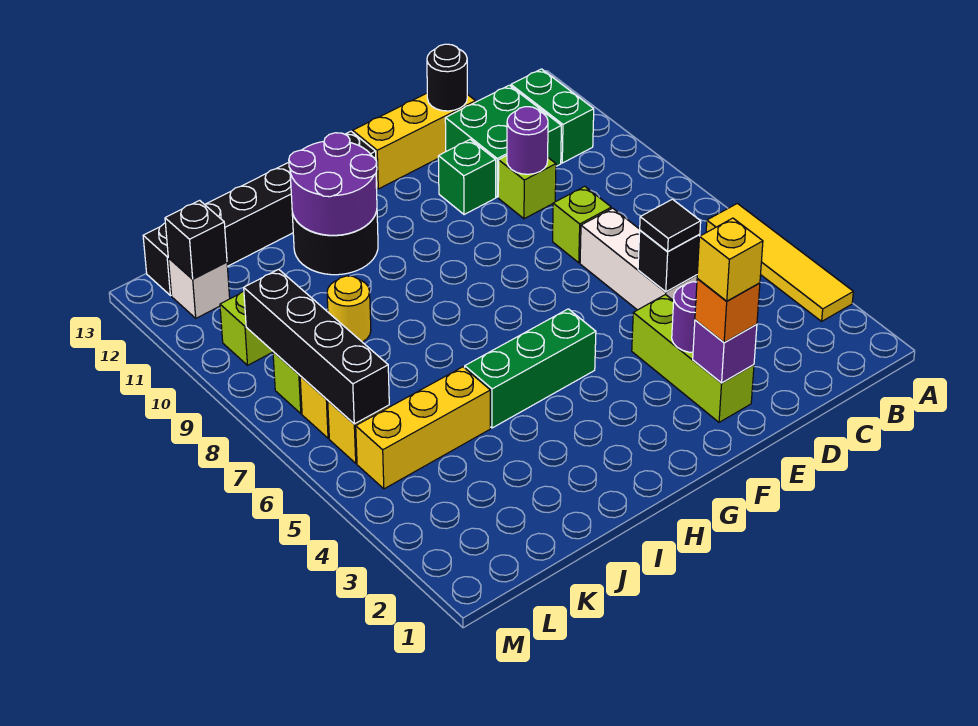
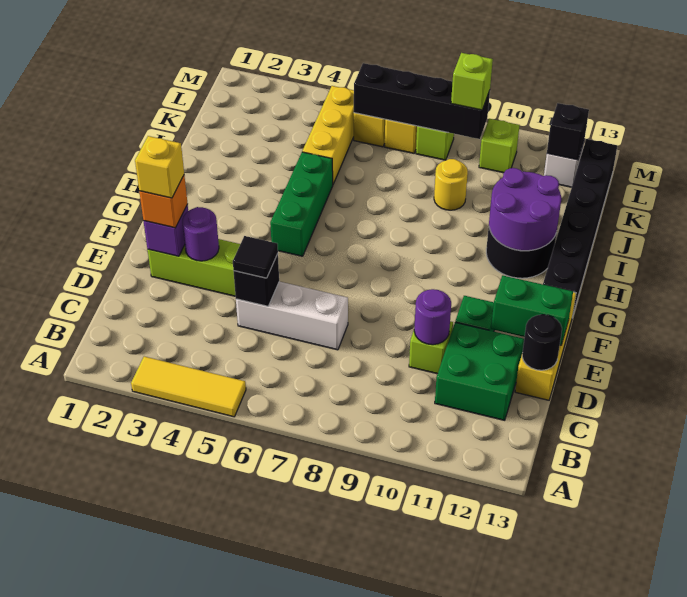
yellow tile A3:A6 level 1 -> yellow tile A3:A5 level 1
green brick B11:B12 level 1 -> green brick E12:E13 level 2
lime brick D8 level 1 -> lime brick L9 level 3

